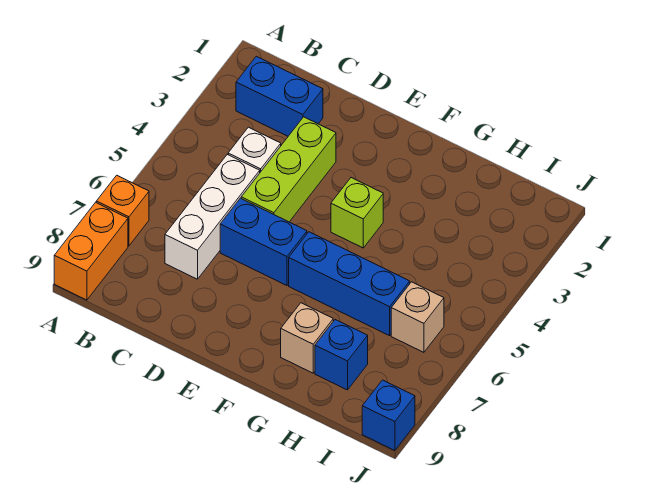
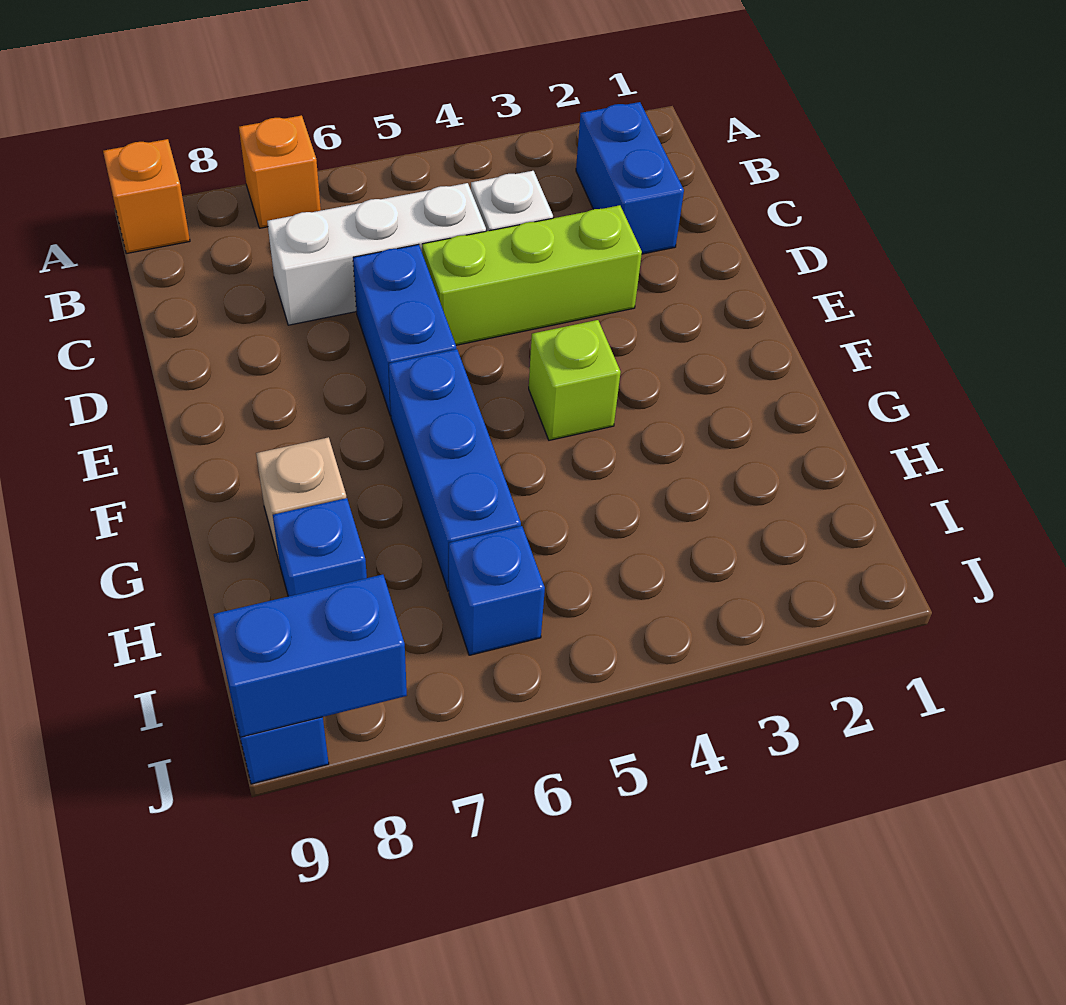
orange brick A8:A9 level 1 -> orange brick A9 level 1
tan brick I6 level 1 -> blue brick I6 level 1
none -> blue brick J8:J9 level 2

